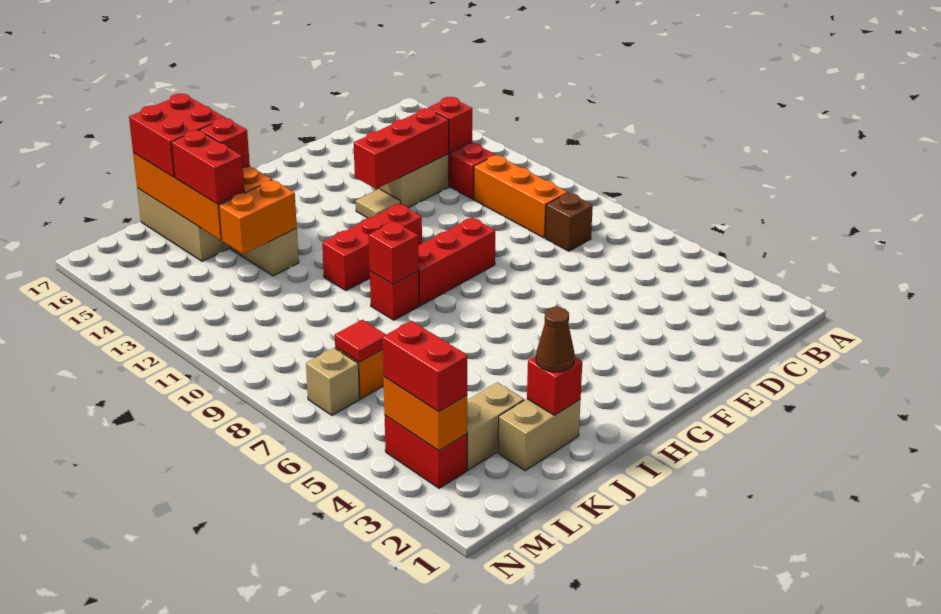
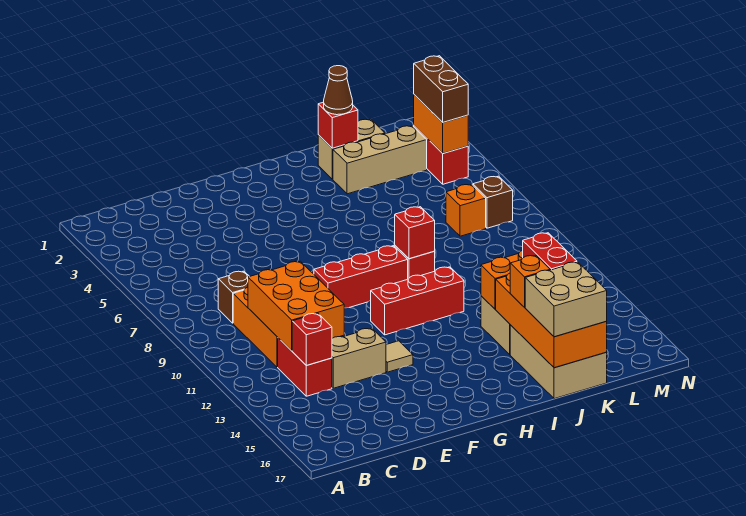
none -> orange brick C10:D12 level 2
red brick D13:F13 level 2 -> none
red brick J15 level 3 -> orange brick J15 level 3
red brick J16:K17 level 3 -> tan brick J16:K17 level 3
tan brick K3:L3 level 1 -> tan brick J3:L3 level 1
red tile L7 level 2 -> none
red brick M3:M4 level 3 -> brown brick M3:M4 level 3
tan brick M7 level 1 -> brown brick M7 level 1

